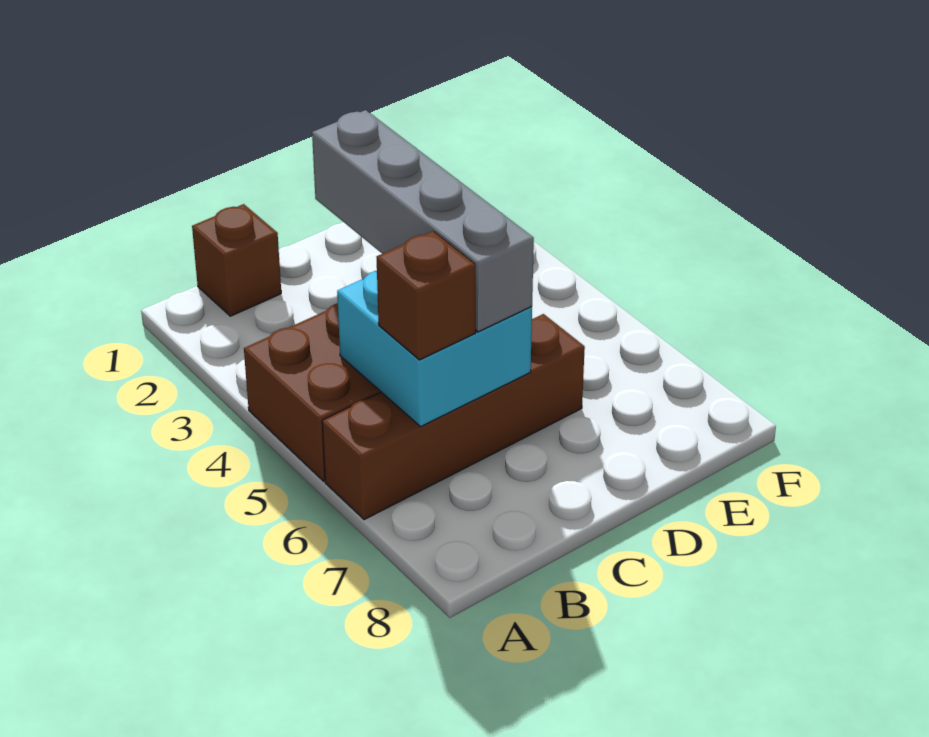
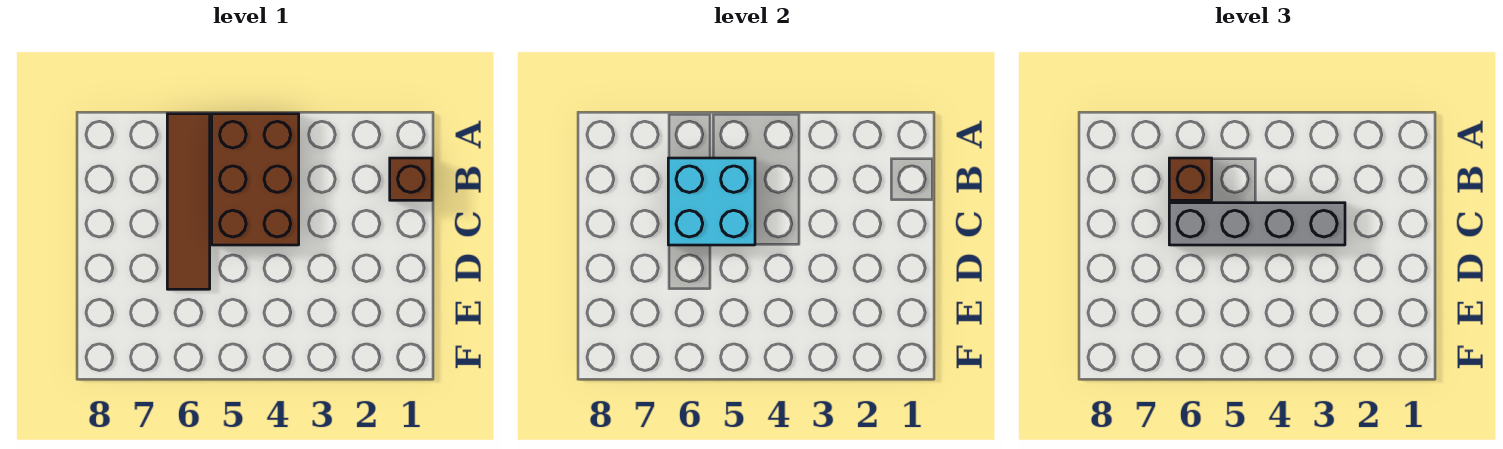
brown brick A6:D6 level 1 -> brown tile A6:D6 level 1

